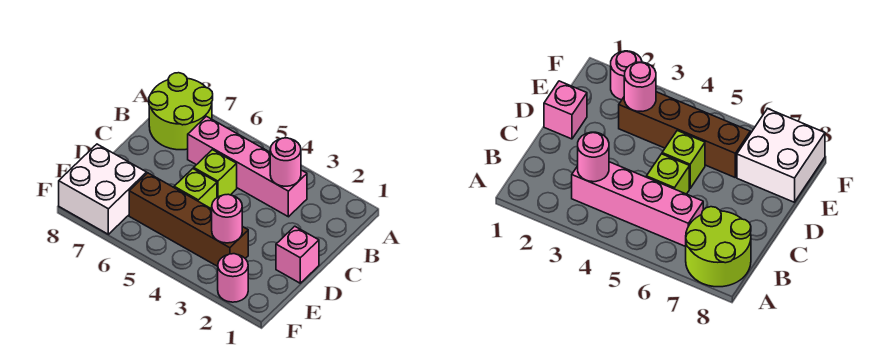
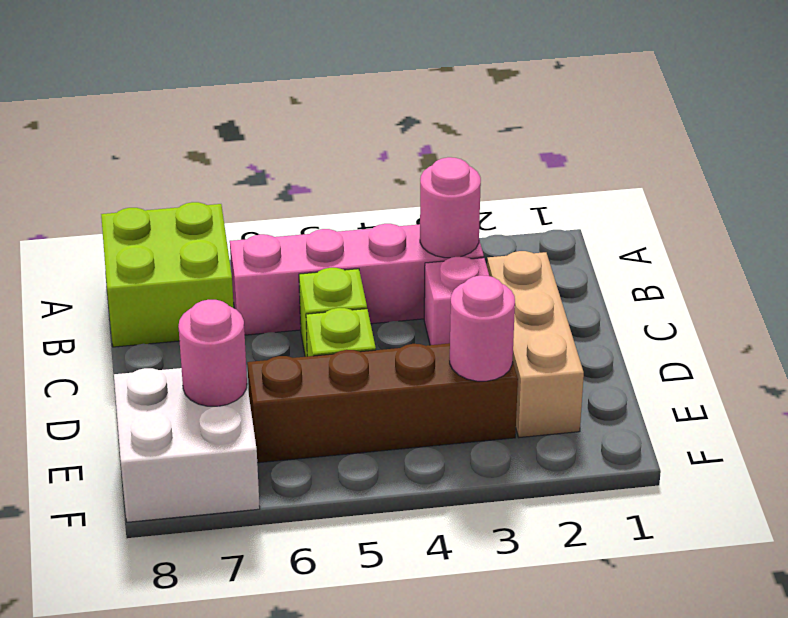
lime round brick A7:B8 level 1 -> lime brick A7:B8 level 1
none -> tan brick C2:E2 level 1
pink brick D1 level 1 -> pink brick C3 level 1
pink round brick F2 level 1 -> pink round brick E7 level 2

